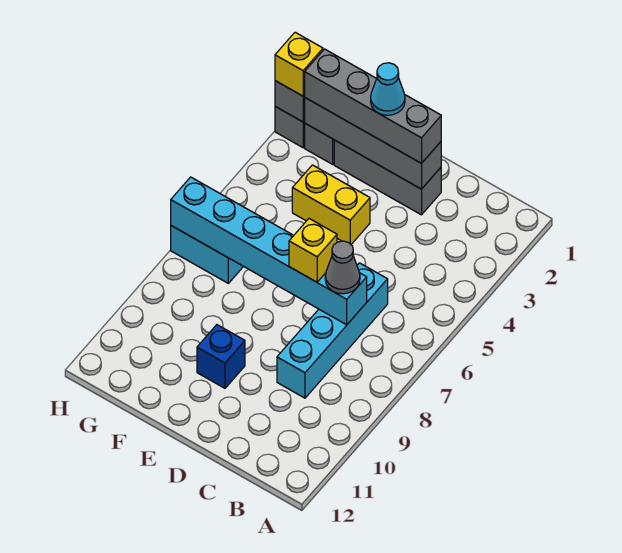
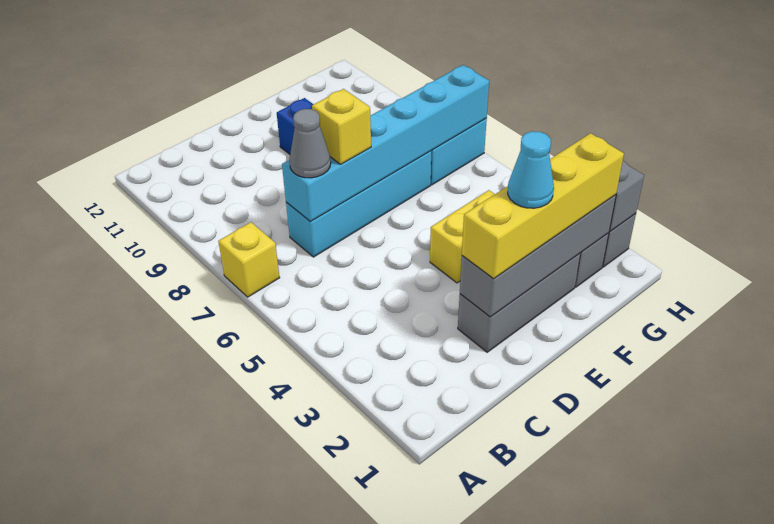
cyan brick C6:C9 level 1 -> cyan brick C7:F7 level 1
grey brick D2:G2 level 3 -> yellow brick D2:G2 level 3
yellow brick H2 level 3 -> yellow brick A7 level 1

